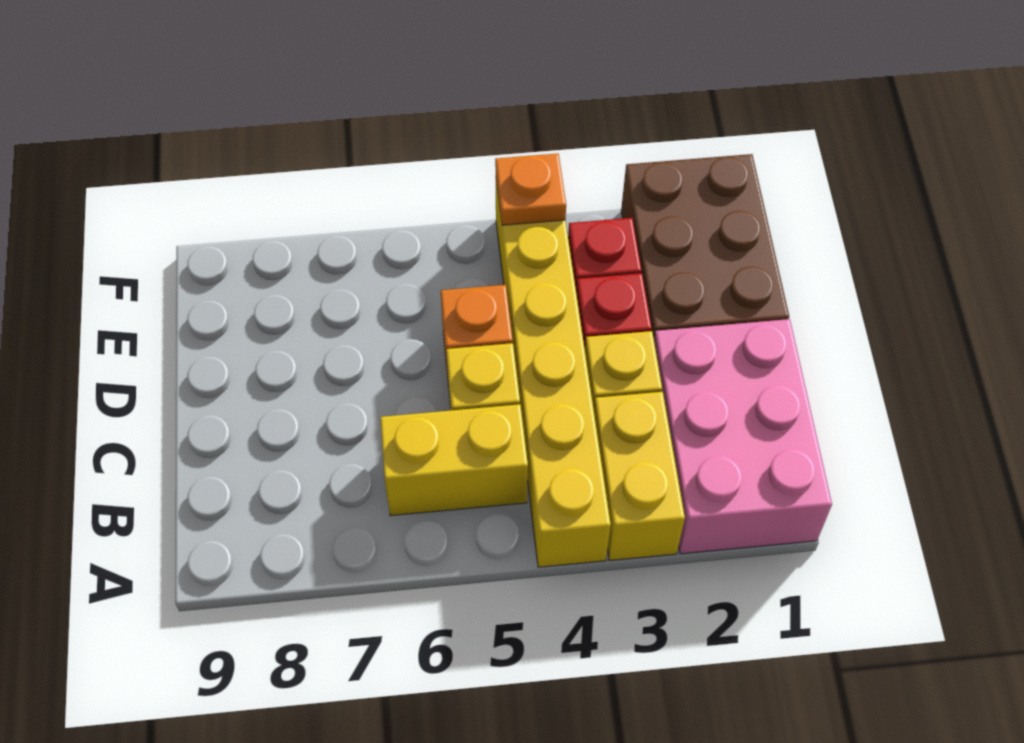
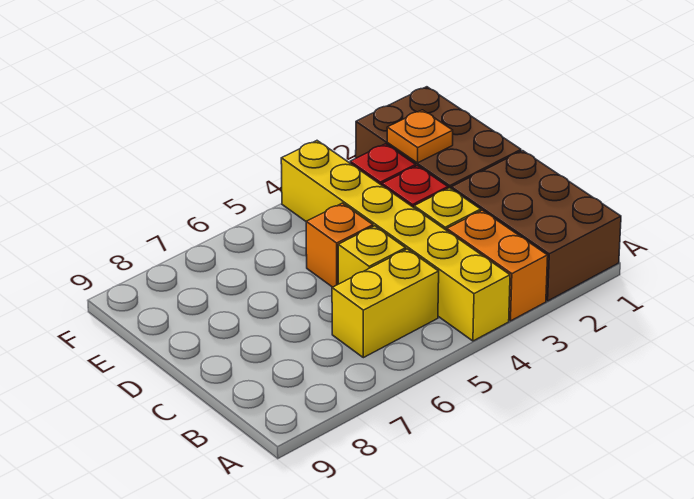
pink brick A1:C2 level 1 -> brown brick A1:C2 level 1
yellow brick A3:B3 level 1 -> orange brick A3:B3 level 1
orange plate F4 level 2 -> orange plate E2 level 2

